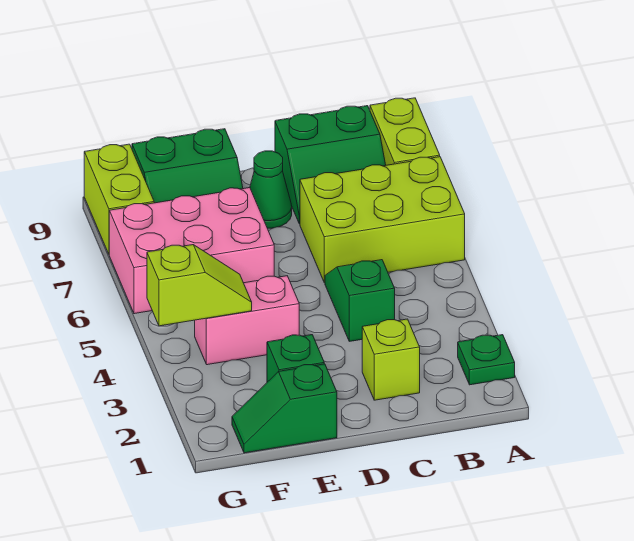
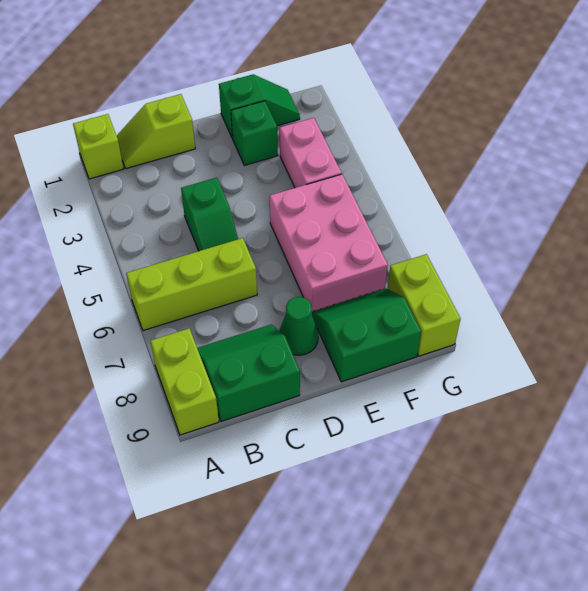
green plate A2 level 1 -> none
lime brick A6:C7 level 1 -> lime brick A6:C6 level 1
lime brick C2 level 1 -> lime brick A1 level 1
pink brick E4:F4 level 1 -> pink brick F3:F4 level 1
pink brick E6:G7 level 1 -> pink brick E5:F7 level 1
lime slope F4:G4 level 2 top G -> lime slope B1:C1 level 1 top C

